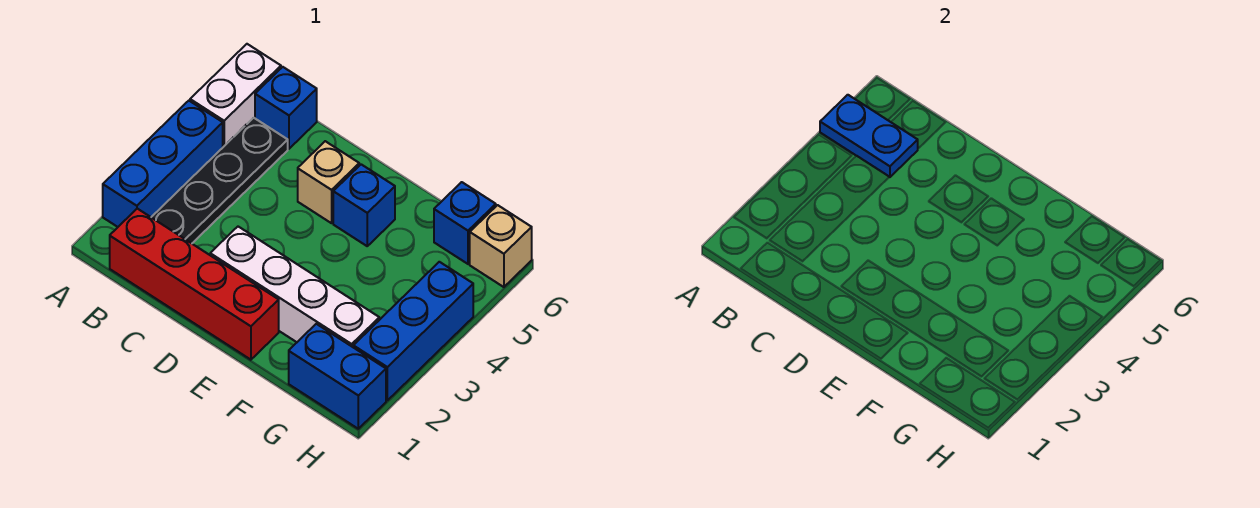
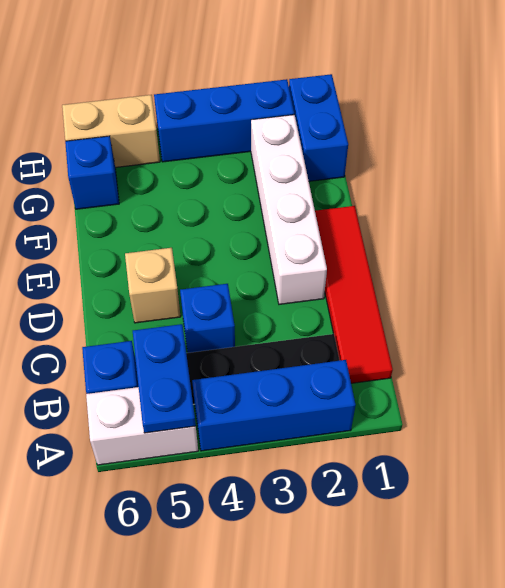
red brick B1:E1 level 1 -> red tile B1:E1 level 1
blue brick E5 level 1 -> blue brick C4 level 1
tan brick H6 level 1 -> tan brick H5:H6 level 1

